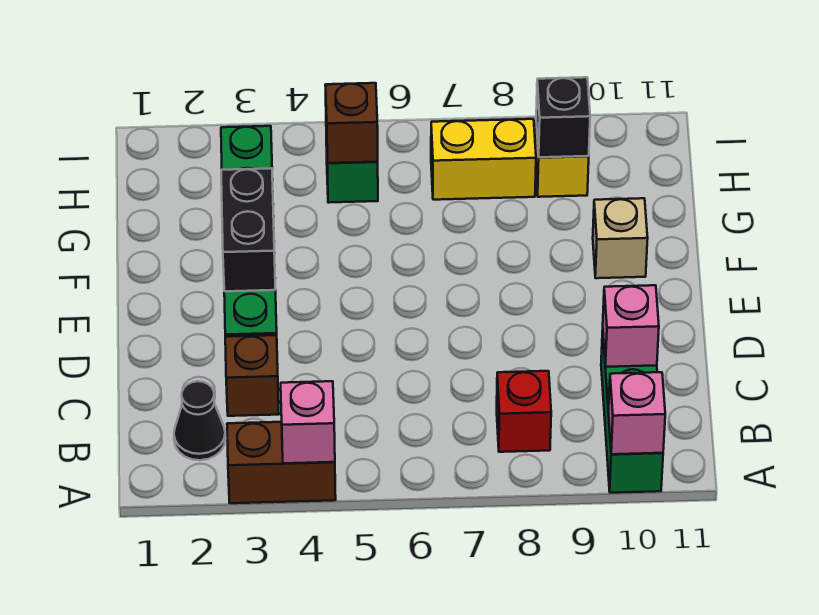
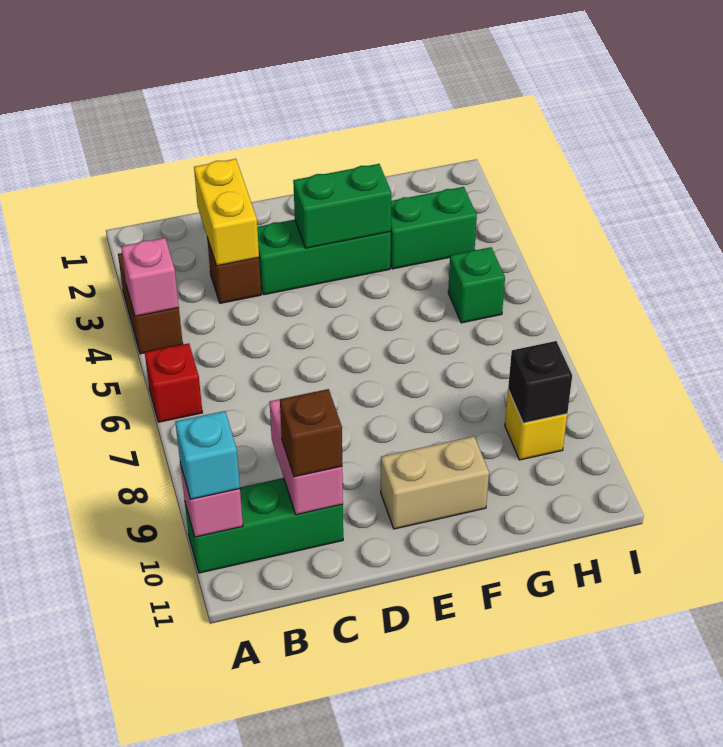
none -> cyan brick A10 level 3
black cone B2 level 1 -> none
red brick B8 level 1 -> red brick A6 level 1
pink brick C10 level 2 -> pink brick C9:C10 level 2
black brick E3:F3 level 2 -> green brick E3:F3 level 2
tan brick F10 level 1 -> tan brick E10:F10 level 1
brown brick H5 level 2 -> brown brick C10 level 3
yellow brick H7:H8 level 1 -> yellow brick C2:C3 level 2

